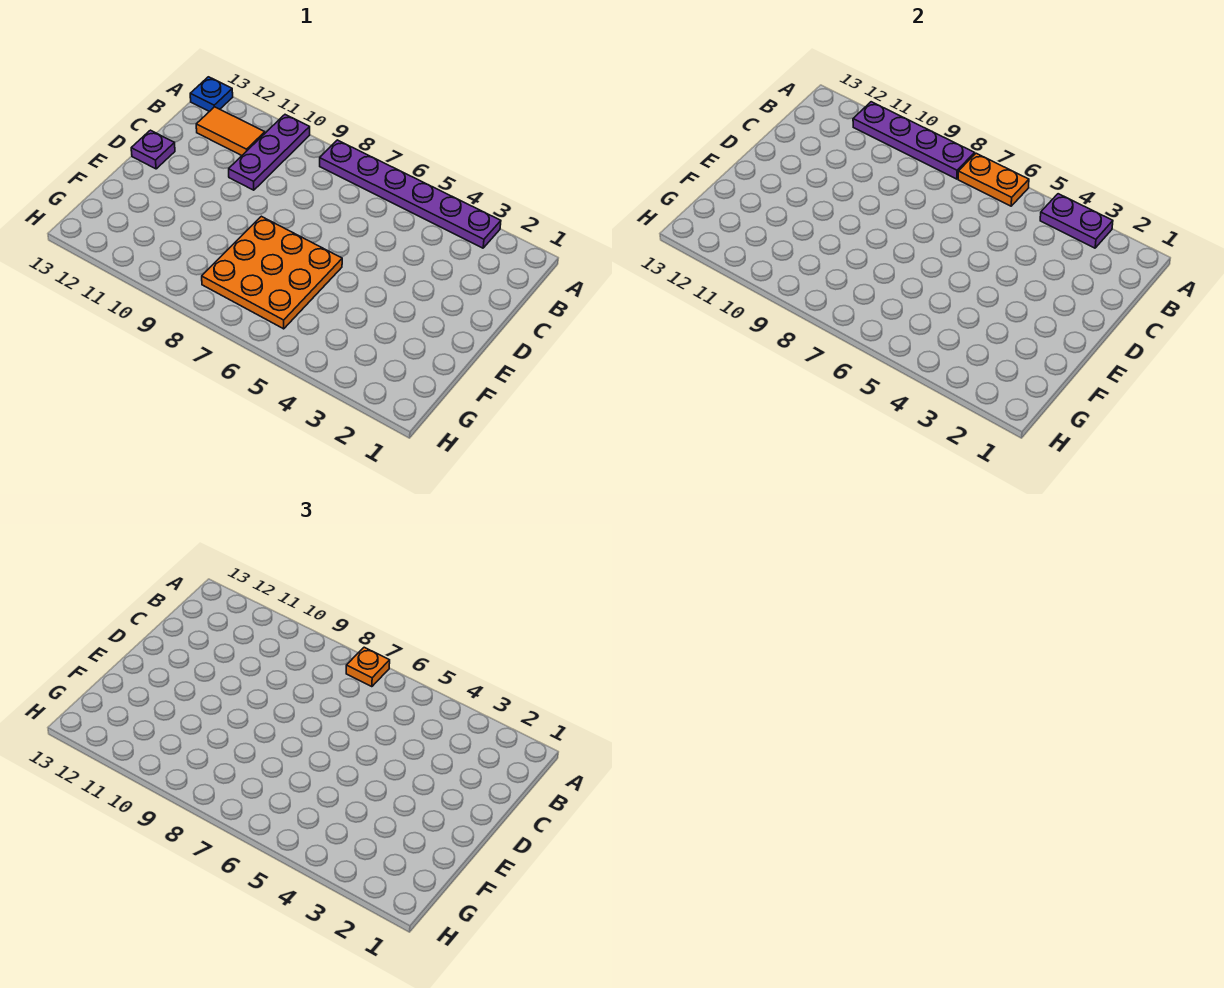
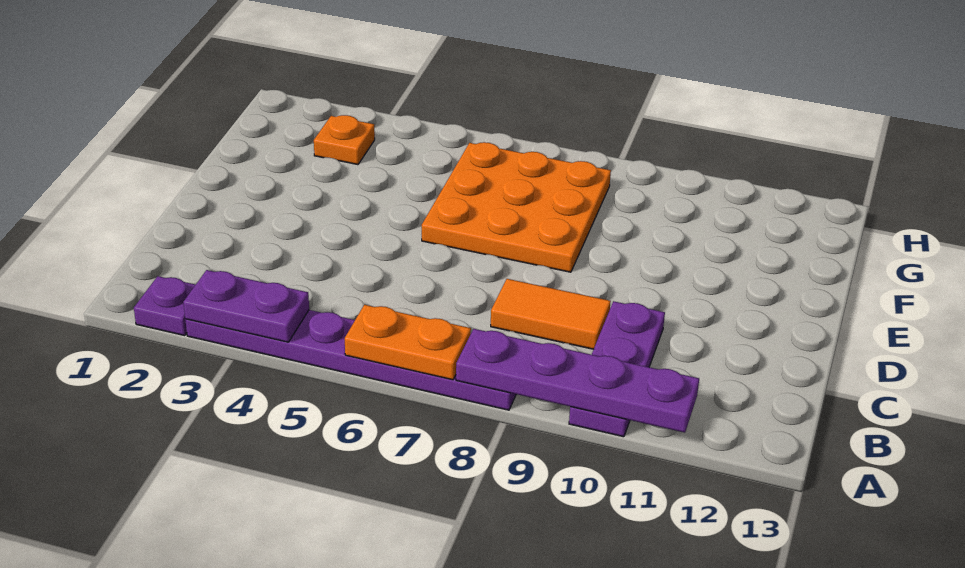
orange plate A7 level 3 -> orange plate G3 level 1
blue plate A13 level 1 -> none
orange tile B11:B12 level 1 -> orange tile C8:C9 level 1
purple plate D13 level 1 -> purple plate A2 level 1

